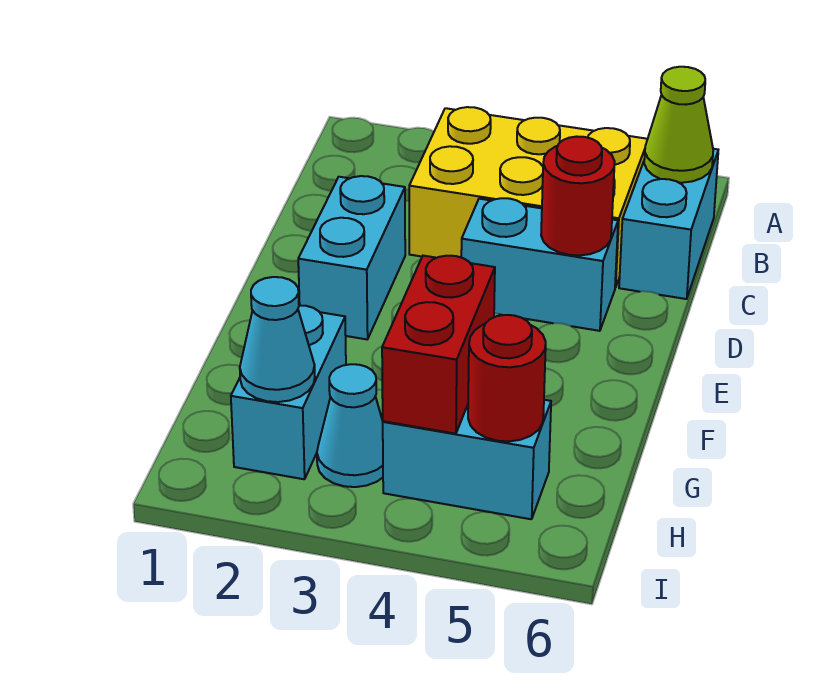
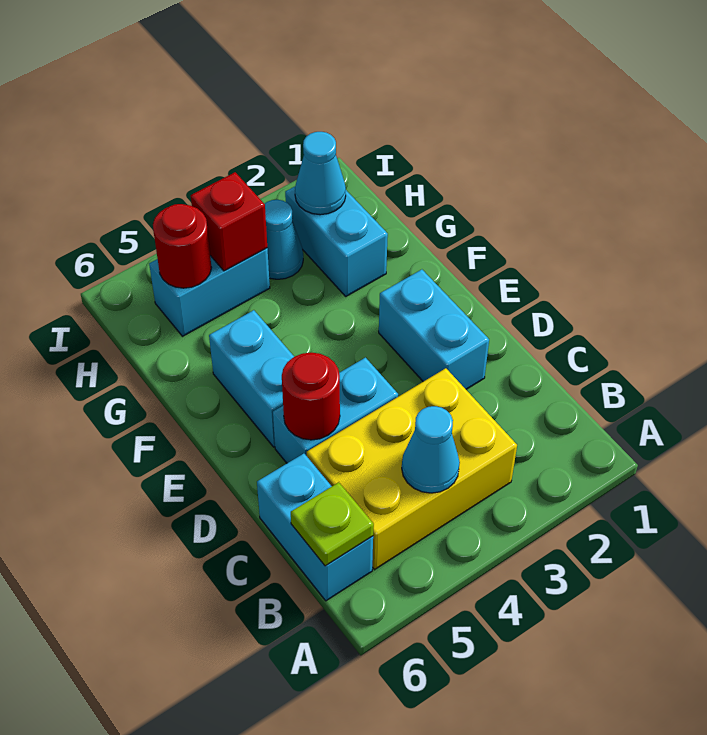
none -> cyan cone B4 level 2
lime cone B6 level 2 -> lime plate B6 level 2
none -> cyan brick E5:F5 level 1
red brick G4:H4 level 2 -> red brick H4 level 2

